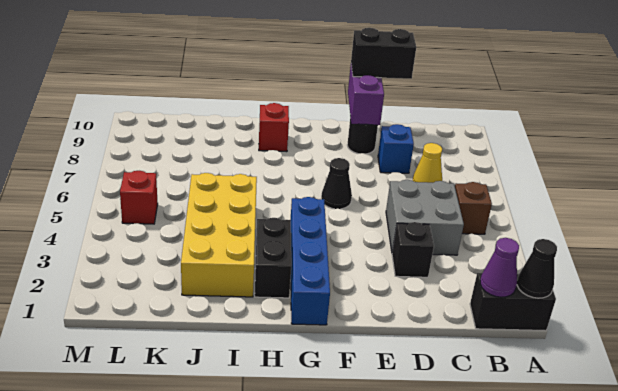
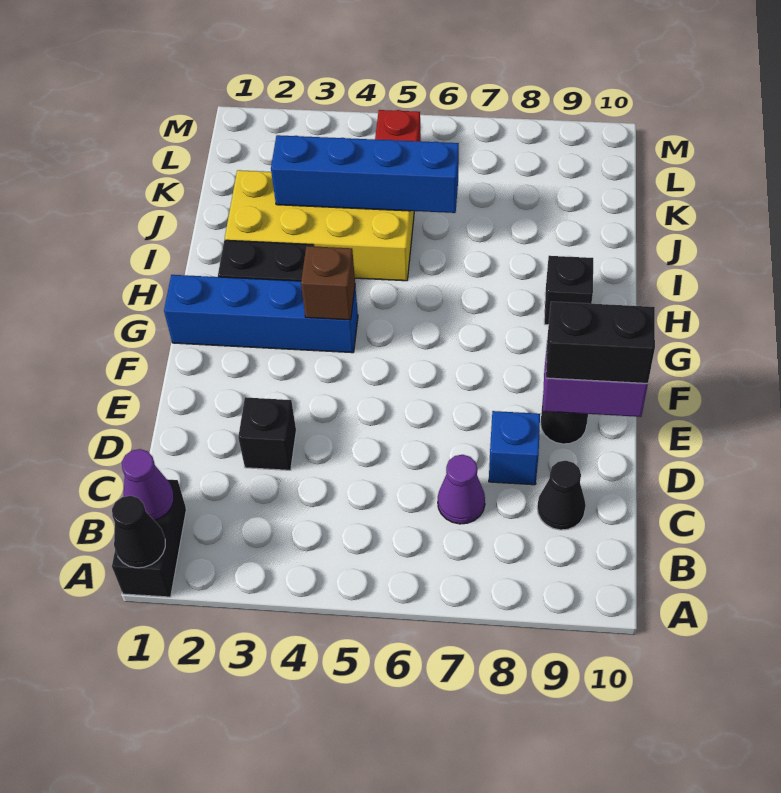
brown brick B5 level 1 -> brown brick G4 level 2
grey brick C4:D5 level 1 -> none
yellow cone C7 level 1 -> purple cone C7 level 1
black brick D10:E10 level 3 -> black brick E9:E10 level 3
black cone F6 level 1 -> black cone C9 level 1
red brick H9 level 1 -> black brick H9 level 1
none -> blue brick J3:J6 level 2

